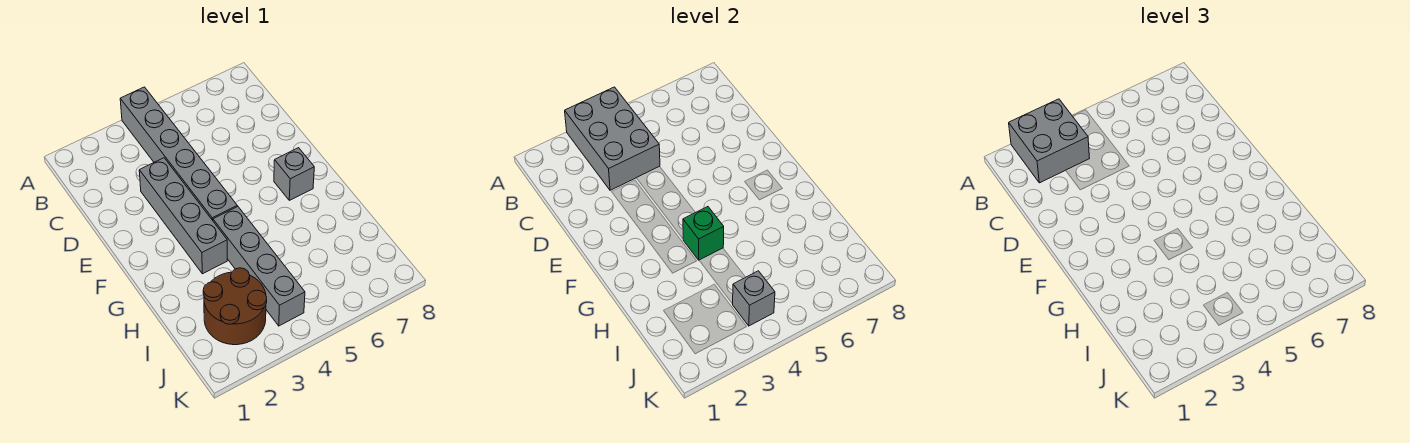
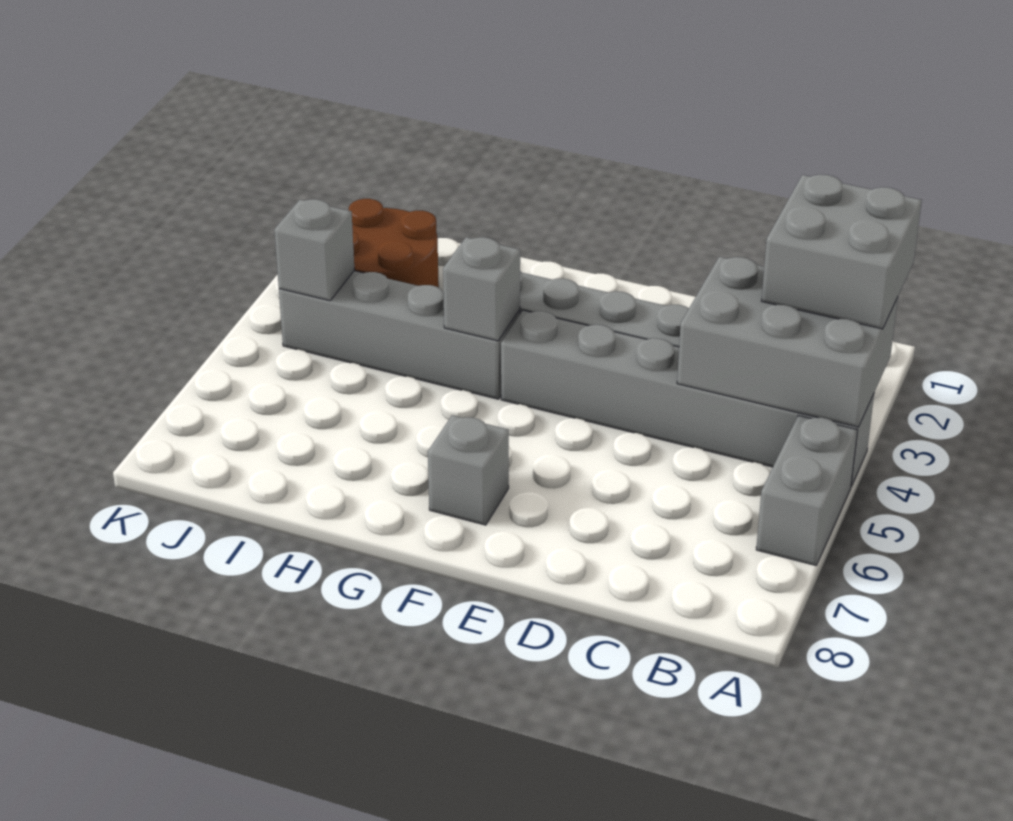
none -> grey brick A5:A6 level 1
green brick G4 level 2 -> grey brick G4 level 2

